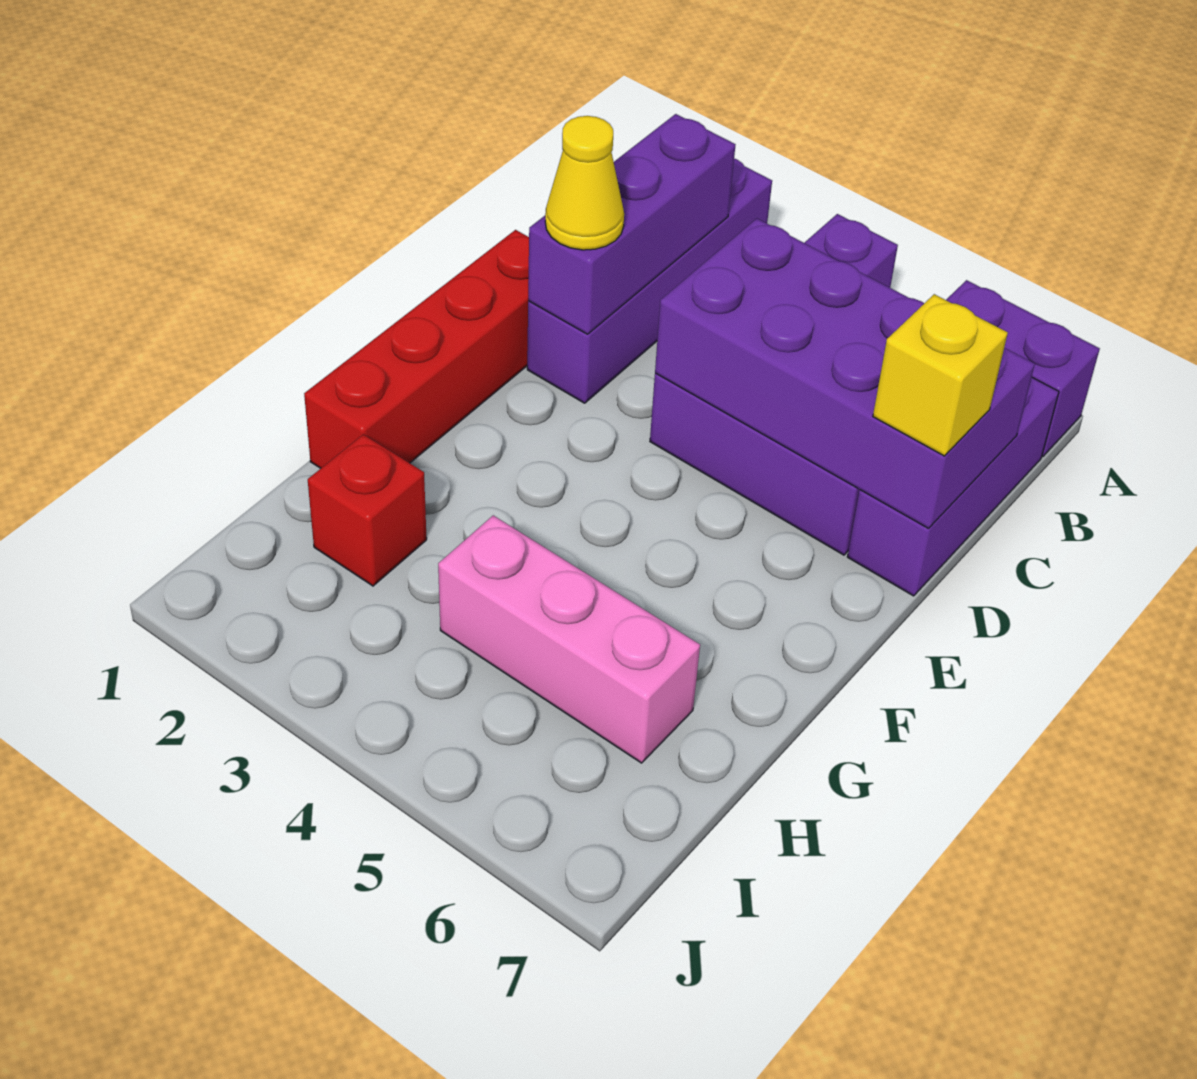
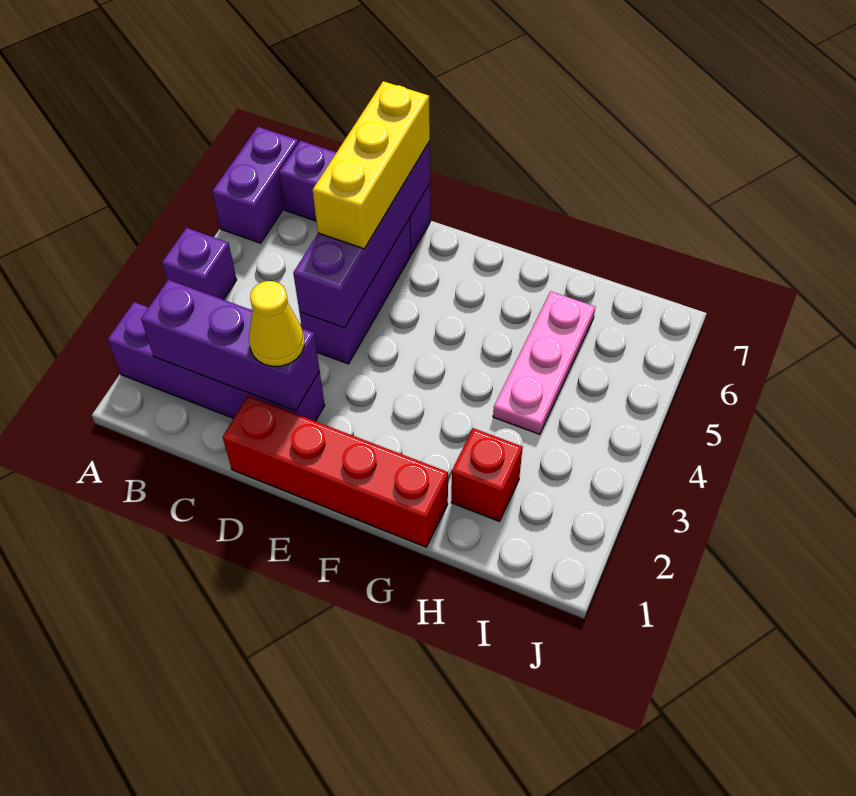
purple brick C4:D7 level 2 -> purple brick D4:D7 level 2
yellow brick D7 level 3 -> yellow brick D5:D7 level 3
pink brick H4:H6 level 1 -> pink plate H4:H6 level 1

